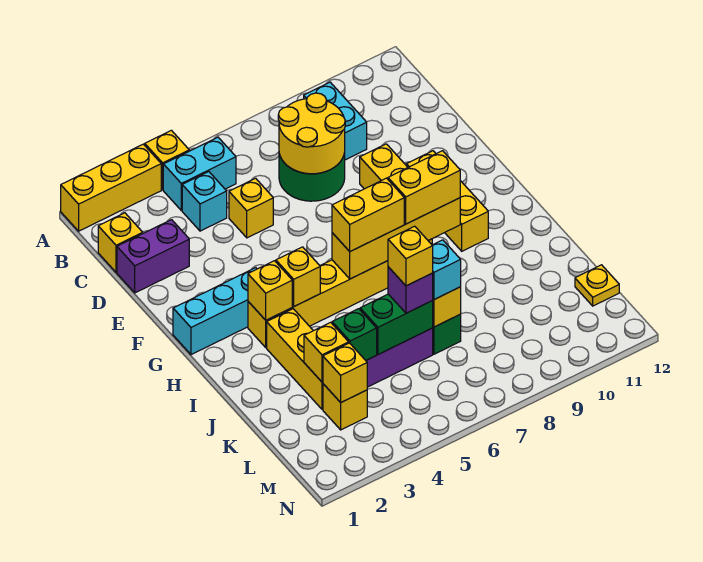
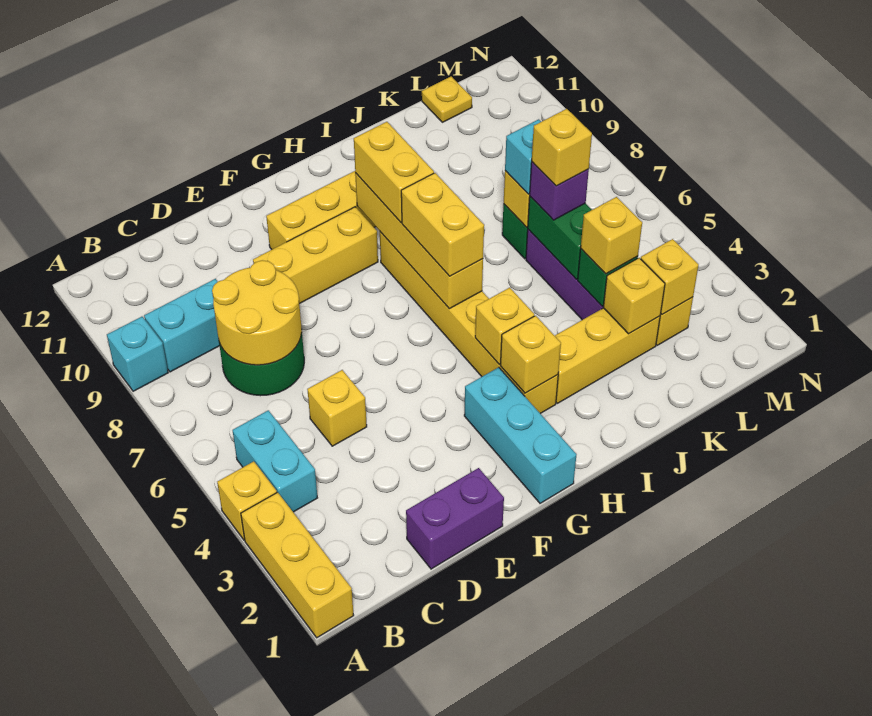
yellow brick C1 level 1 -> yellow brick K4 level 3
cyan brick C4 level 1 -> cyan brick A9 level 1
purple brick D1:D2 level 1 -> purple brick D1:E1 level 1

